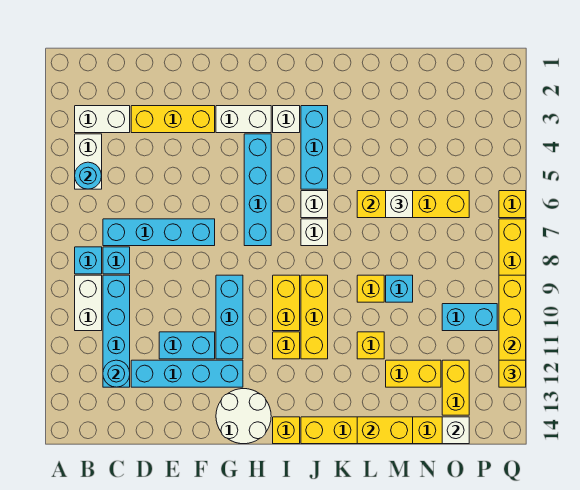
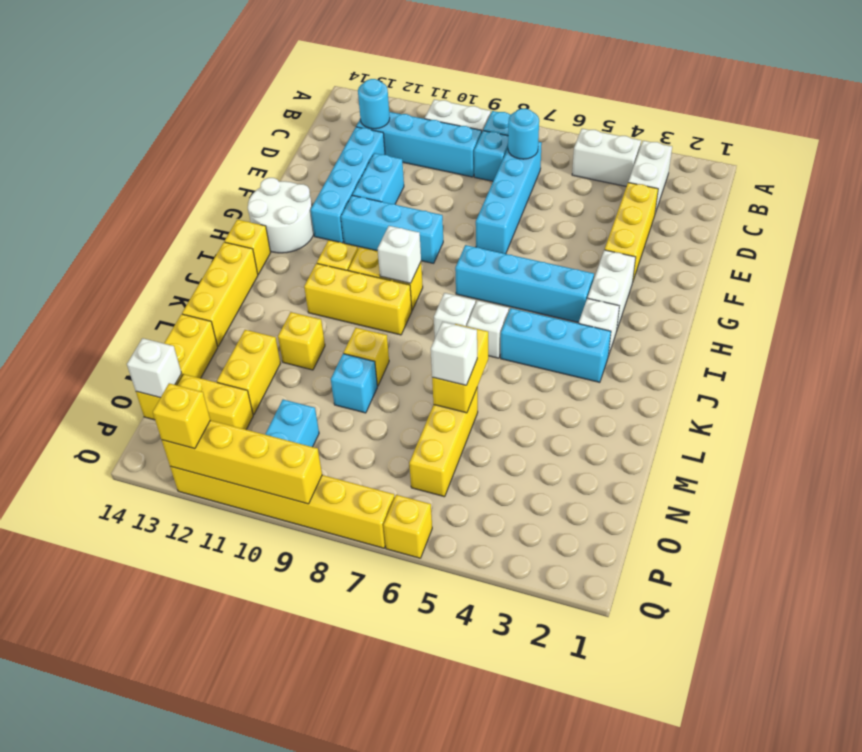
cyan round brick B5 level 2 -> cyan round brick C7 level 2
none -> white brick I9 level 2
yellow brick L14:M14 level 2 -> none

